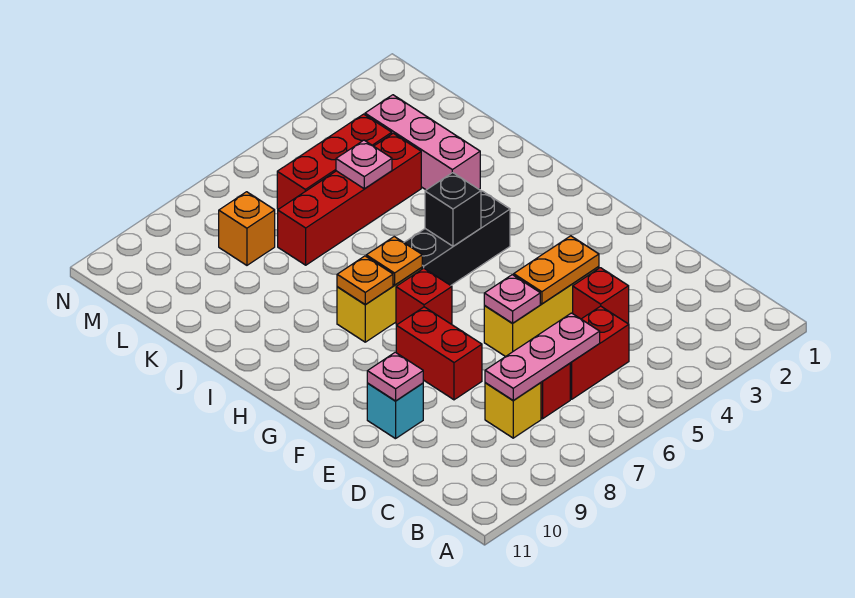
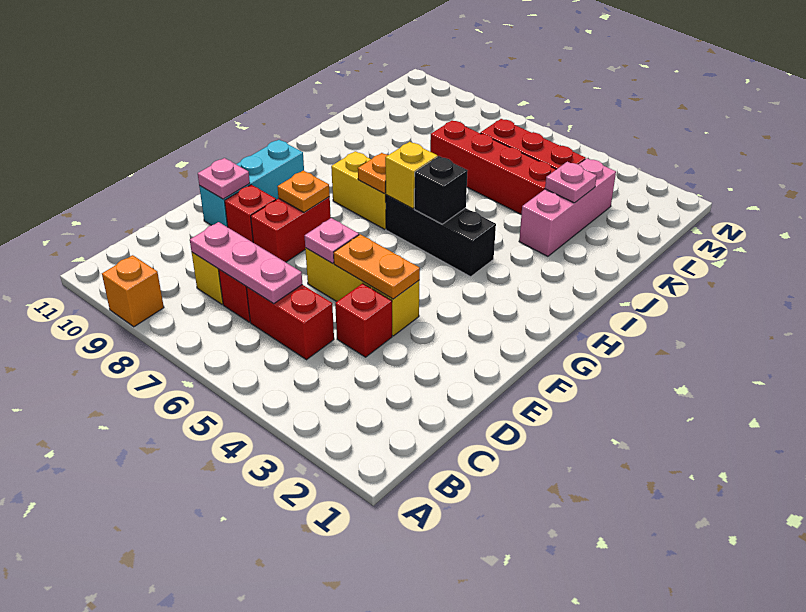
cyan brick E10 level 1 -> cyan brick E10:G10 level 1
red brick G7 level 1 -> red brick E9 level 1
none -> yellow brick H6 level 2
orange plate H8 level 2 -> orange plate F8 level 2
pink plate K5 level 2 -> pink plate K3 level 2
orange brick L8 level 1 -> orange brick A9 level 1

